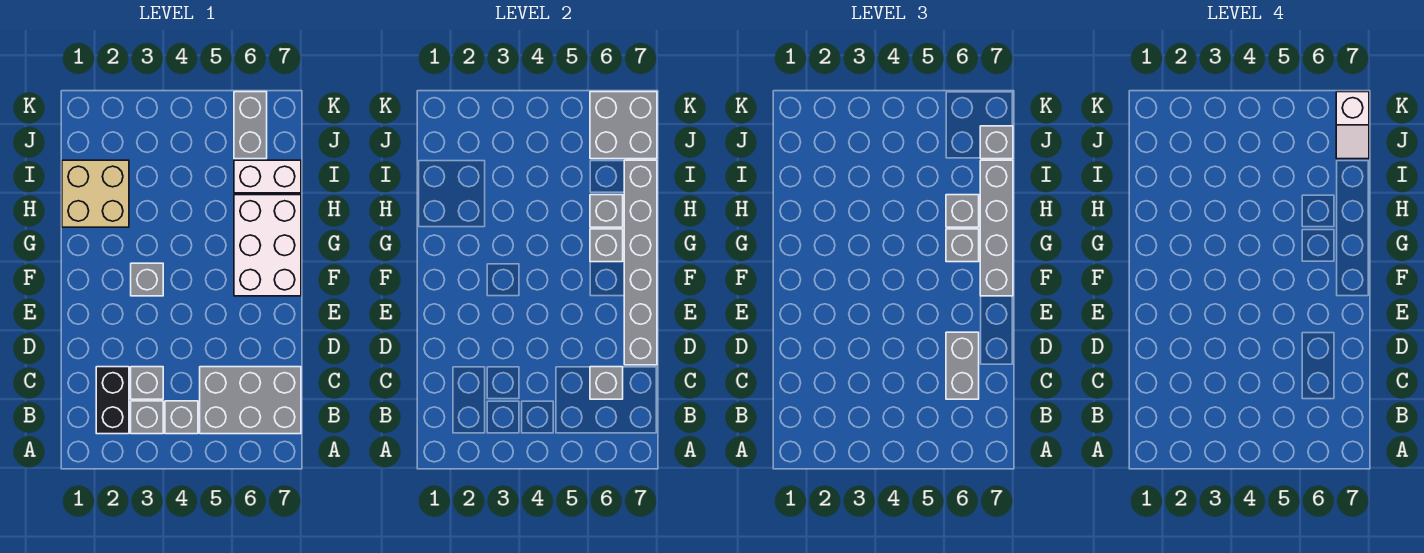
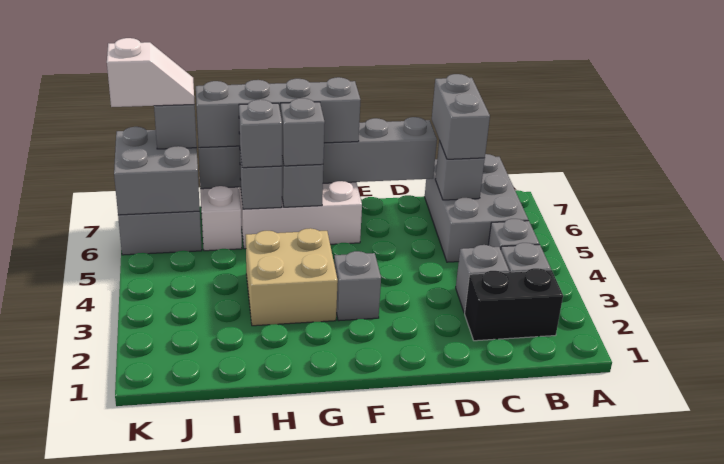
grey brick C6:D6 level 3 -> grey brick C6:C7 level 3
tan brick H1:I2 level 1 -> tan brick G3:H4 level 1

